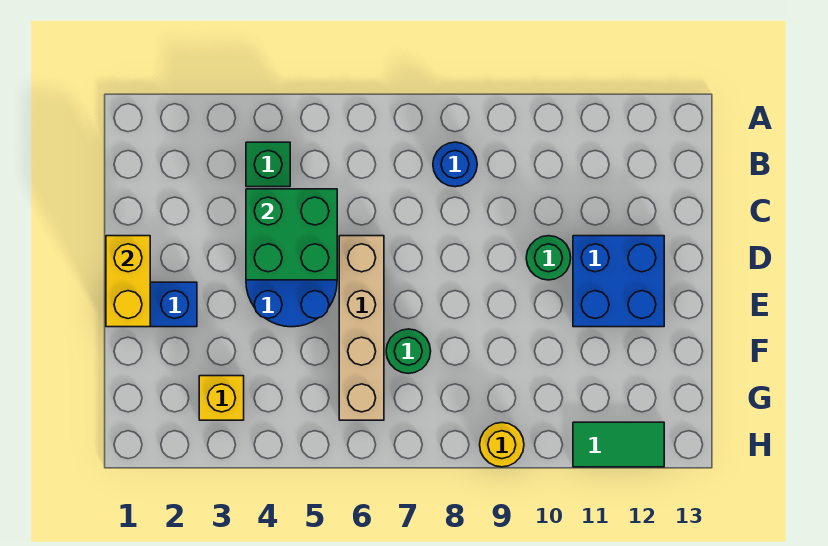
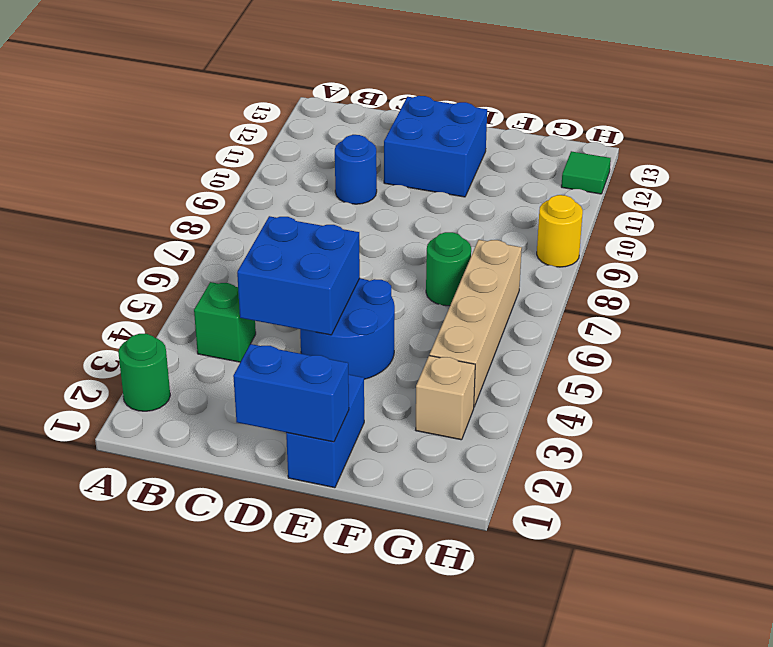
blue round brick B8 level 1 -> blue round brick C10 level 1
green brick C4:D5 level 2 -> blue brick C4:D5 level 2
yellow brick D1:E1 level 2 -> blue brick D1:E1 level 2
tan brick D6:G6 level 1 -> tan brick G4:G7 level 1
green round brick D10 level 1 -> green round brick A2 level 1
yellow brick G3 level 1 -> tan brick G3 level 1
green tile H11:H12 level 1 -> green tile H12 level 1

